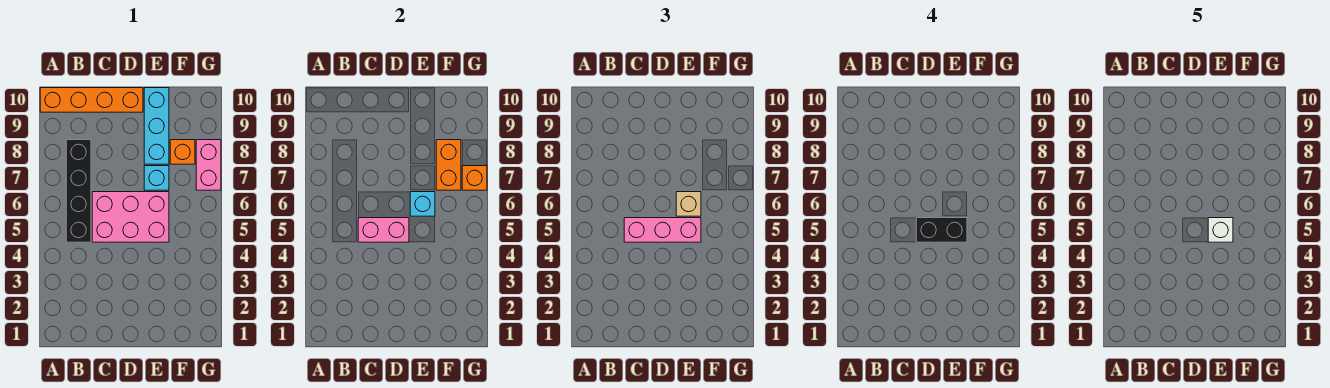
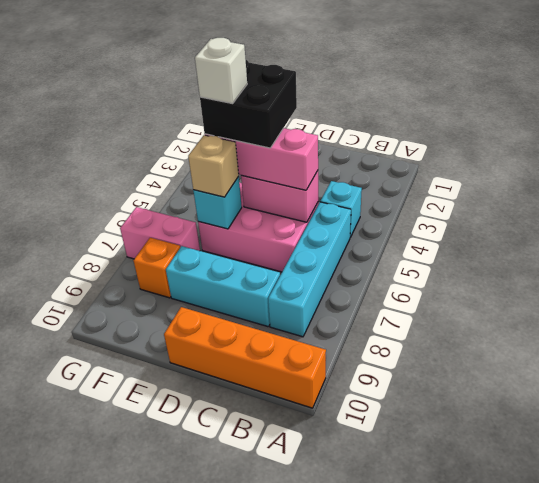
black brick B5:B8 level 1 -> cyan brick B5:B8 level 1
black brick D5:E5 level 4 -> black brick D4:E5 level 4
cyan brick E7 level 1 -> cyan brick B4 level 1
cyan brick E8:E10 level 1 -> cyan brick C8:E8 level 1
orange brick F7:F8 level 2 -> none
pink brick G7:G8 level 1 -> pink brick F7:G7 level 1
orange brick G7 level 2 -> none

